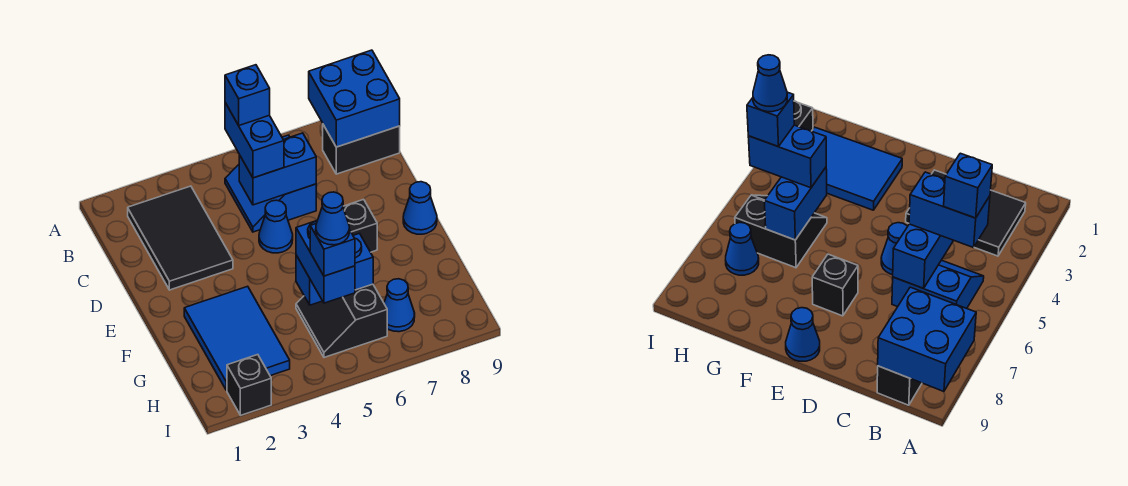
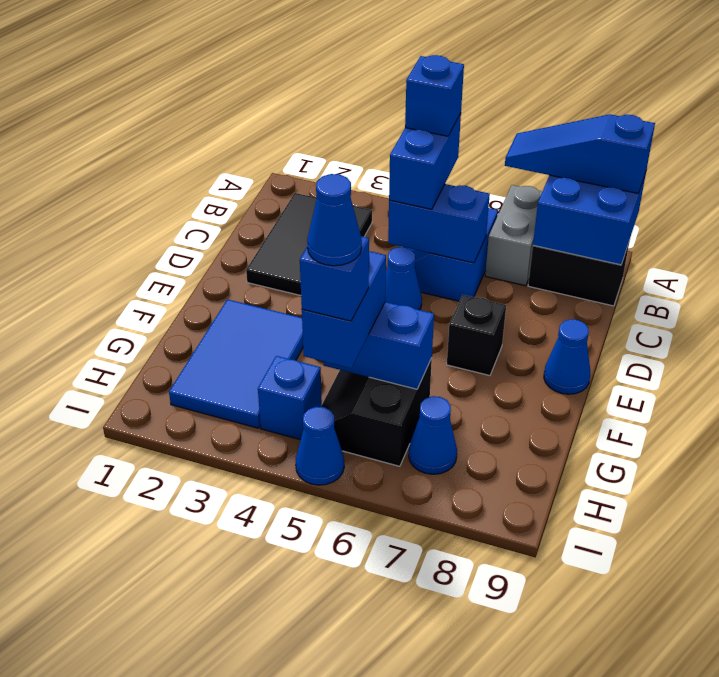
none -> grey brick A7:B7 level 1
none -> blue slope A7:A9 level 3 top 9
none -> blue brick H4 level 1
black brick I2 level 1 -> none
none -> blue cone I5 level 1

